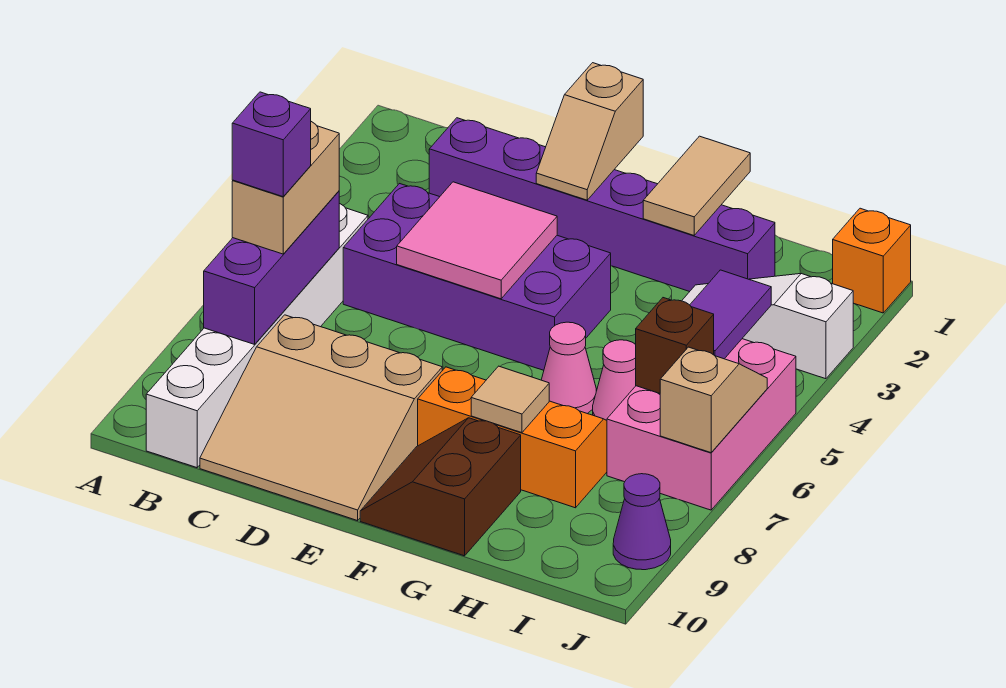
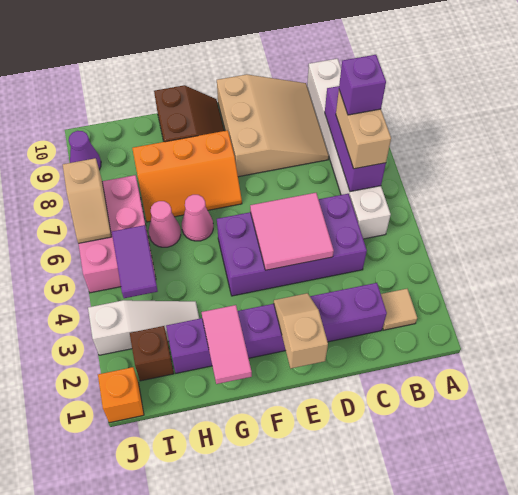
tan slope C8:E10 level 1 top 8 -> tan slope C8:E10 level 1 top E
tan tile G1:G2 level 2 -> pink tile G1:G2 level 2
tan tile G8 level 2 -> tan tile B2 level 1
brown brick I6 level 2 -> brown brick I2 level 1

